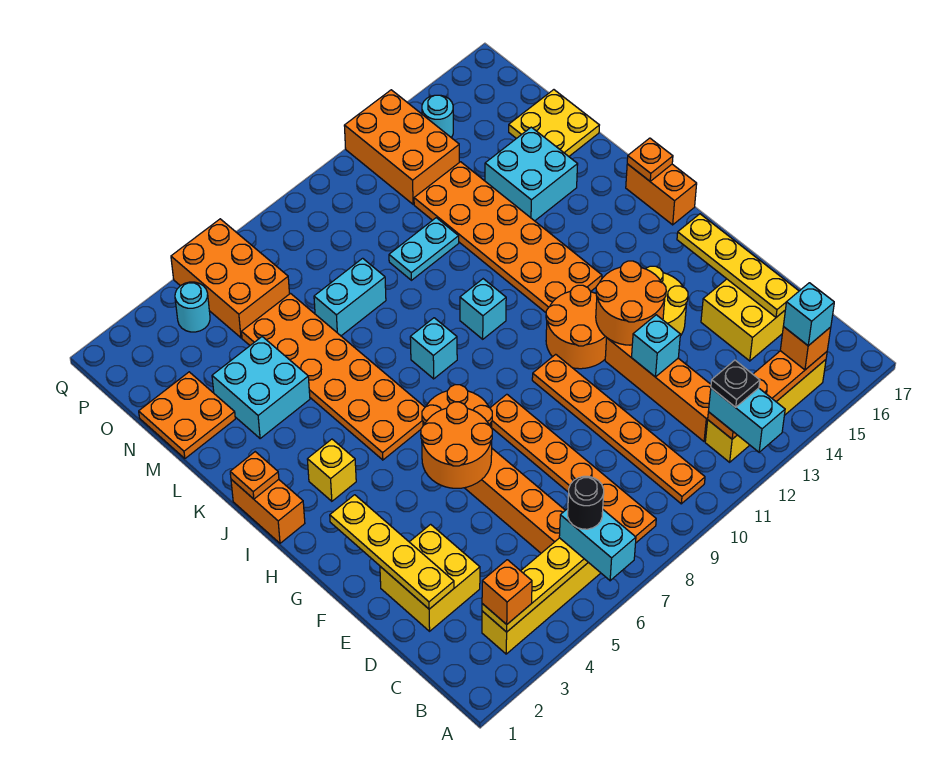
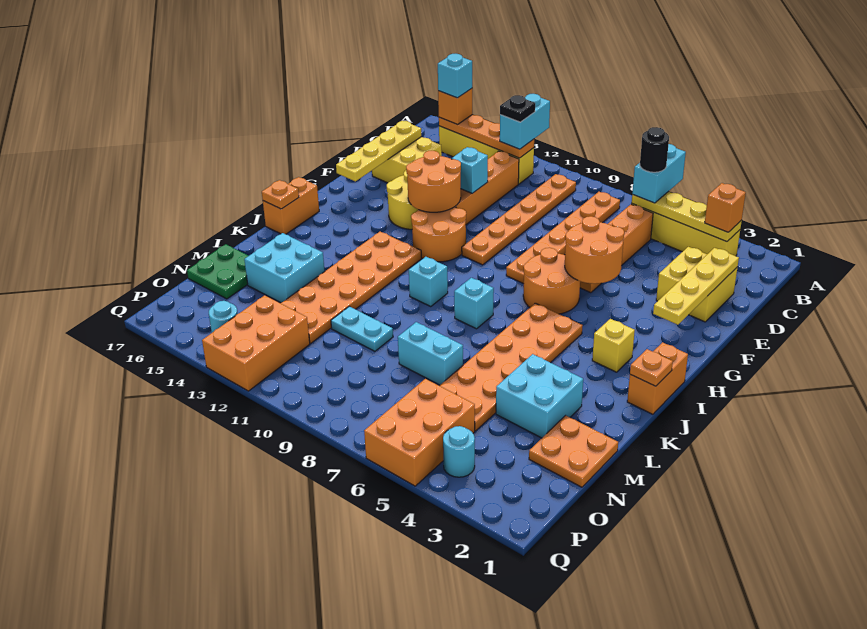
yellow plate M16:N17 level 1 -> green plate M16:N17 level 1

